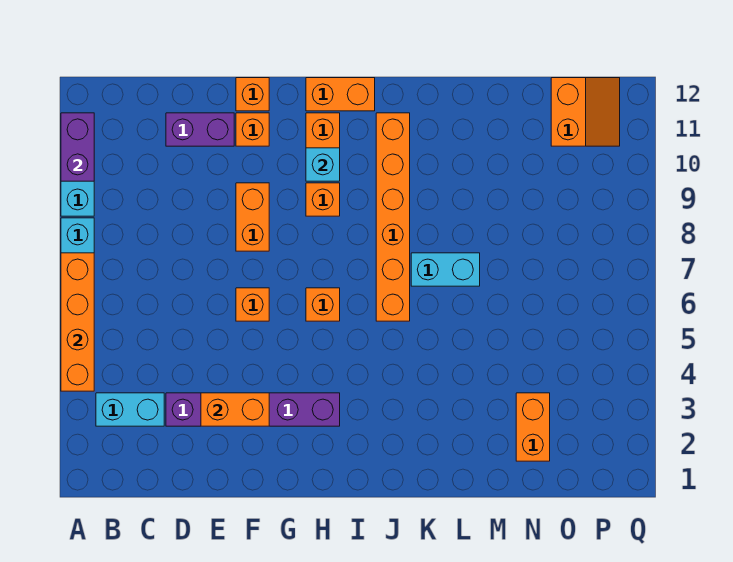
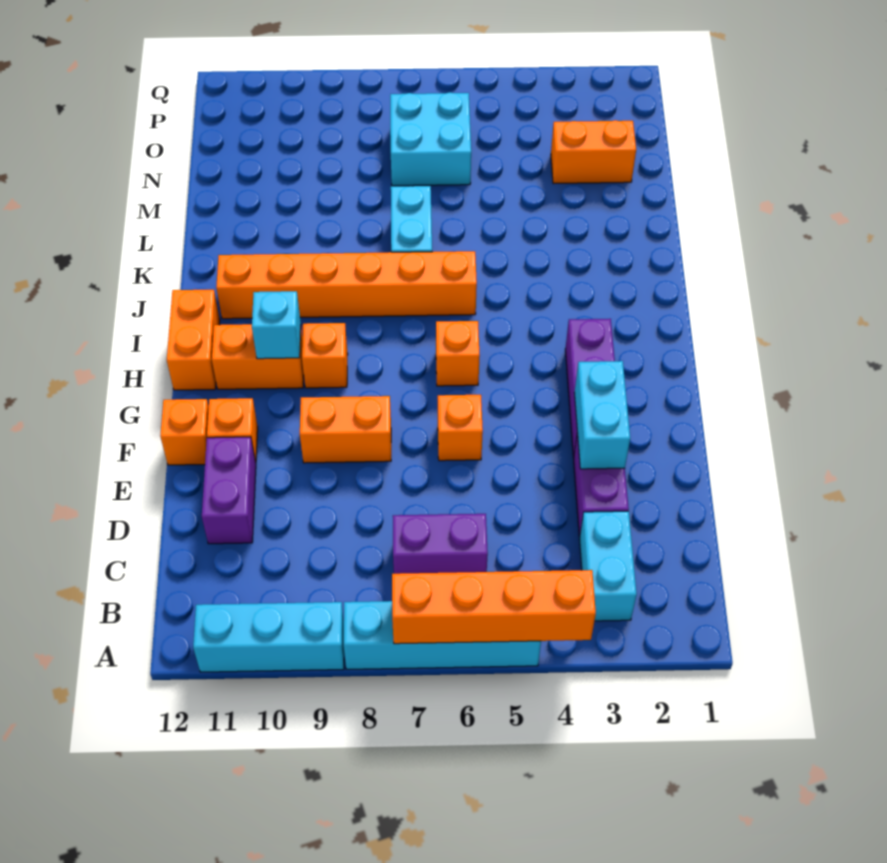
purple brick A10:A11 level 2 -> purple brick C6:C7 level 1
orange brick E3:F3 level 2 -> cyan brick E3:F3 level 2
none -> cyan brick N6:O7 level 1
orange slope O11:P12 level 1 top O -> none

